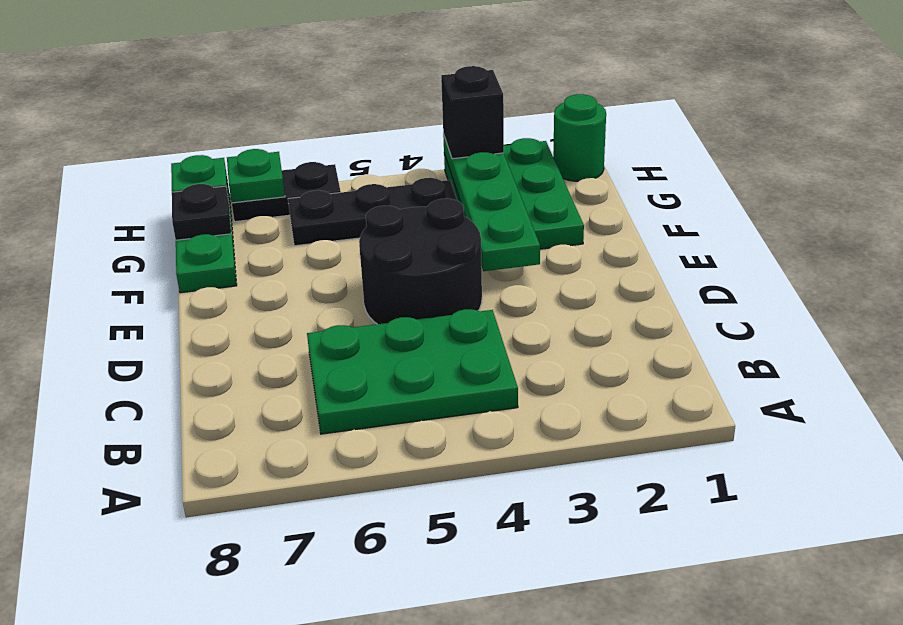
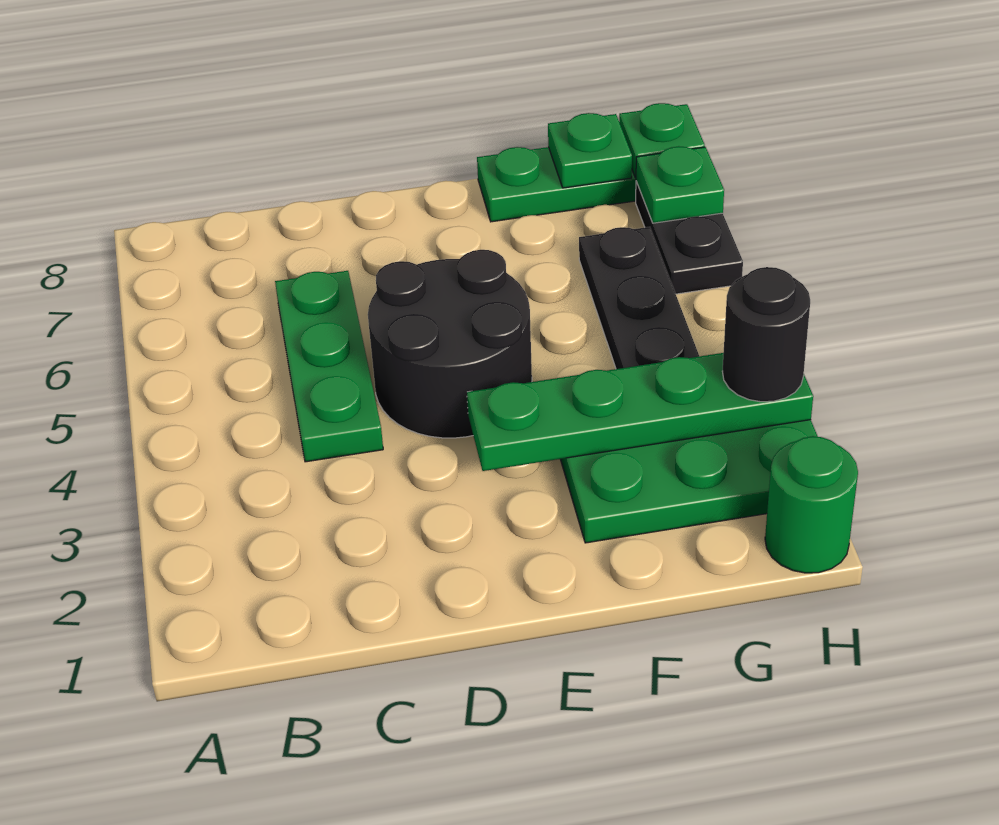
green plate B4:C6 level 1 -> green plate C4:C6 level 1
black plate G8 level 2 -> green plate G8 level 2
black brick H3 level 3 -> black round brick H3 level 3

